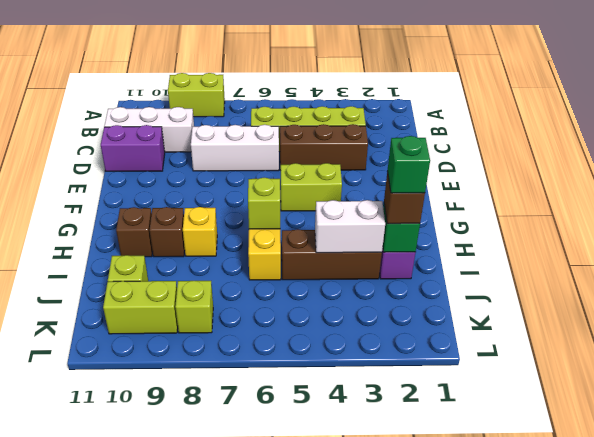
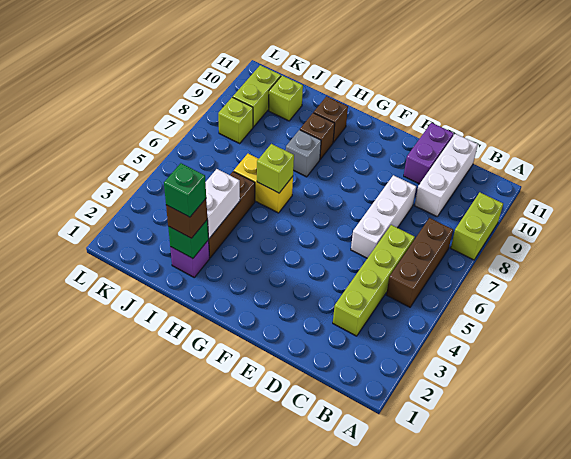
brown brick D3:D5 level 1 -> brown brick B5:B7 level 1
lime brick F4:F5 level 1 -> none
yellow brick H8 level 1 -> grey brick H8 level 1

